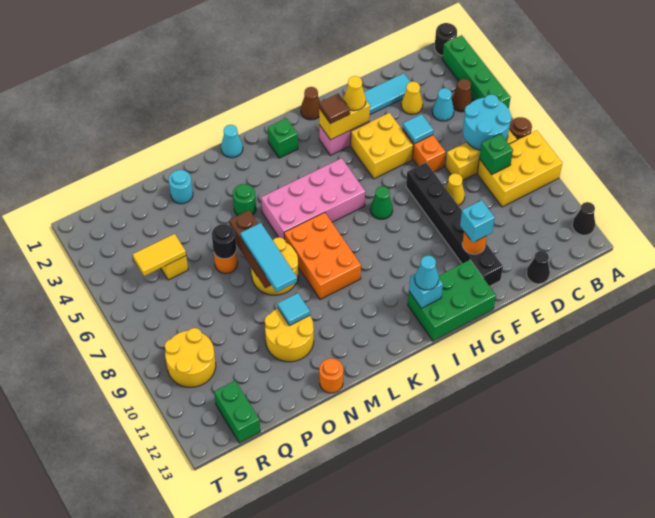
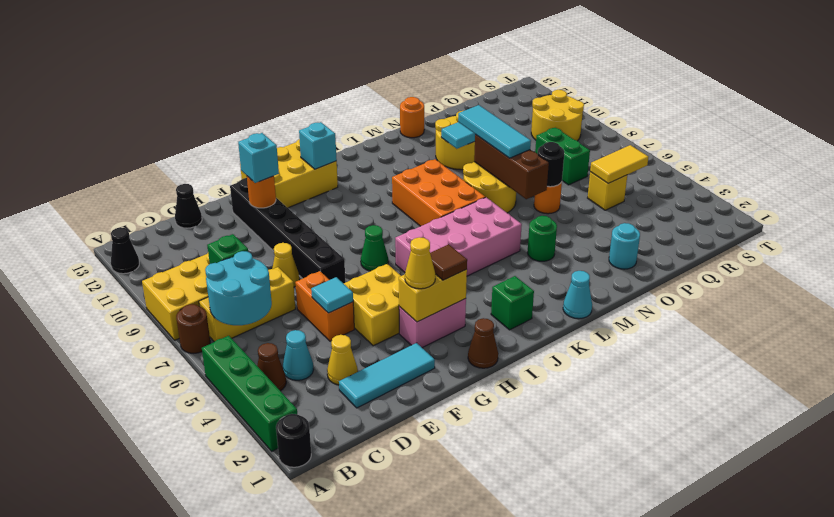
green brick G12:I13 level 1 -> yellow brick G12:I13 level 1
cyan cone I12 level 3 -> none
green brick R12:R13 level 1 -> green brick Q7:Q8 level 1

